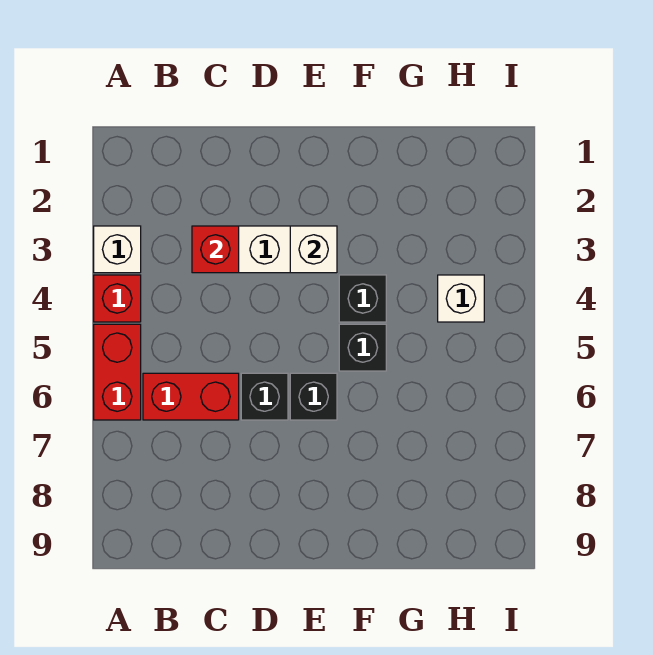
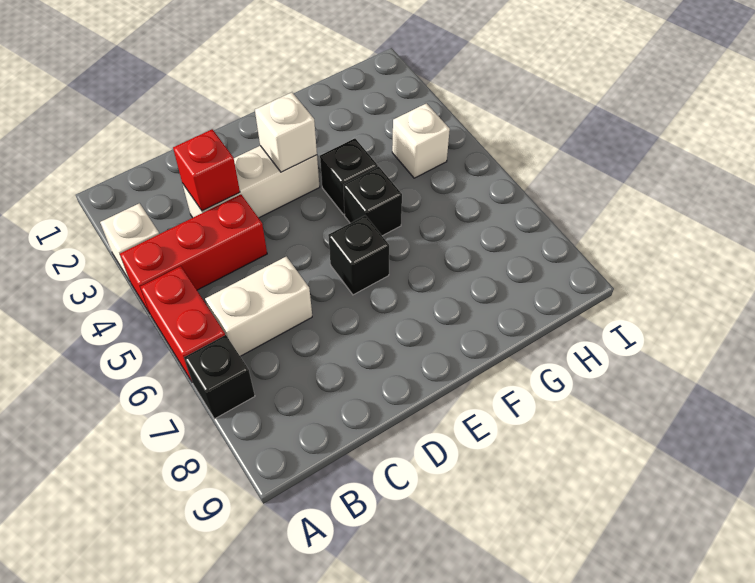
red brick A4 level 1 -> red brick A4:C4 level 1
red brick B6:C6 level 1 -> white brick B6:C6 level 1
black brick D6 level 1 -> black brick A7 level 1

